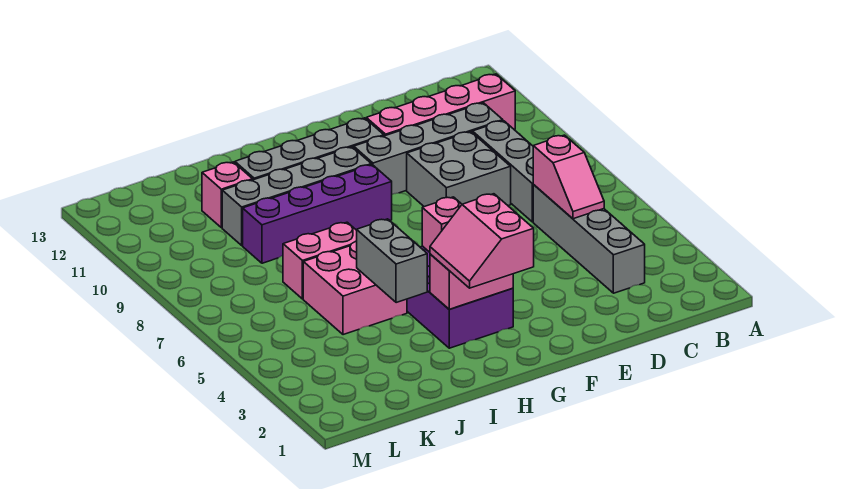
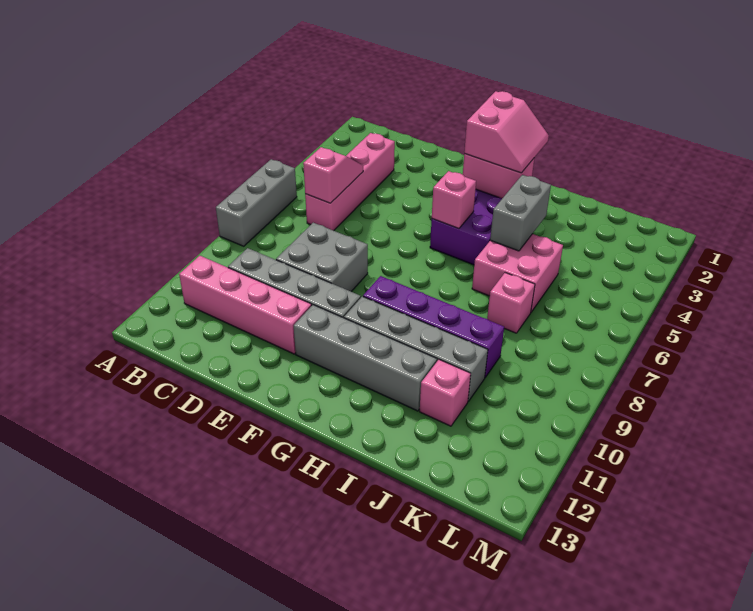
grey brick C3:C6 level 1 -> pink brick C3:C6 level 1
grey brick C7:C9 level 1 -> grey brick A6:A8 level 1
pink brick I7:J7 level 1 -> pink brick J7 level 1

